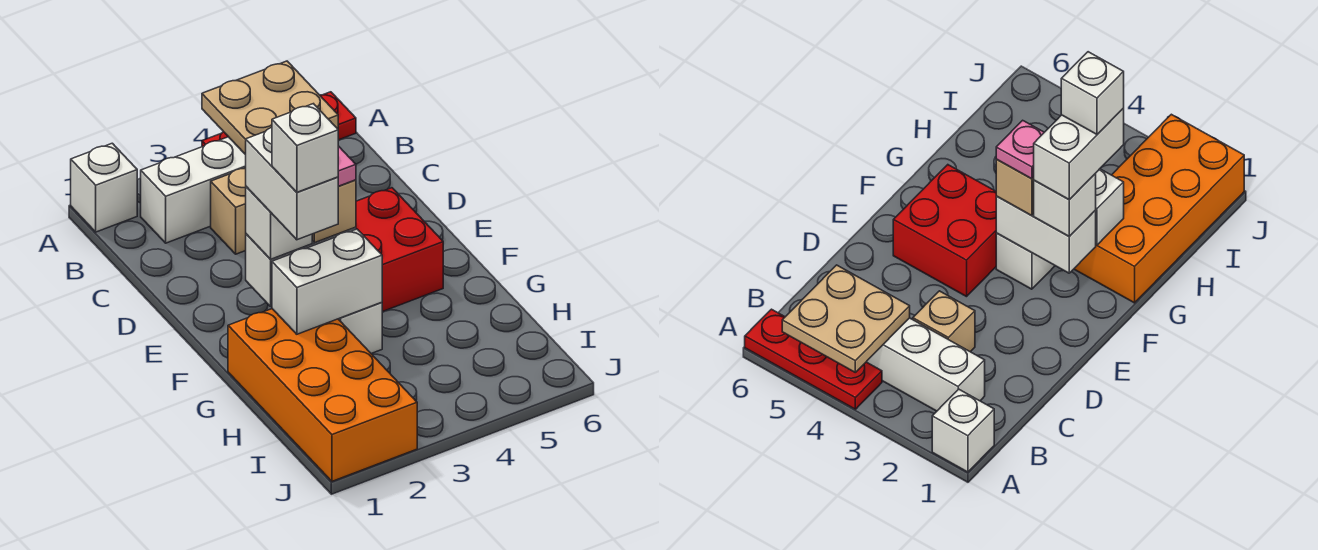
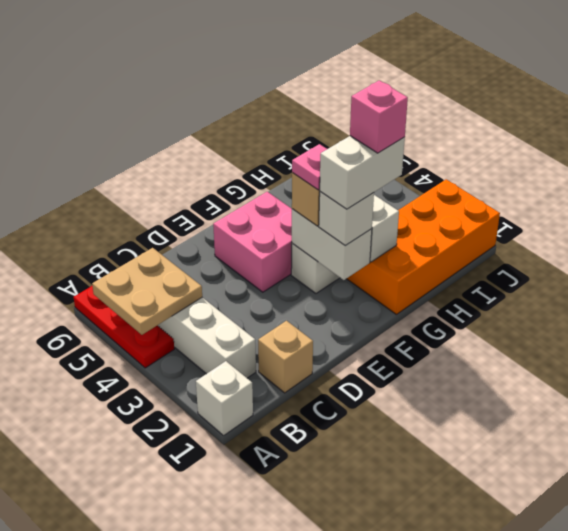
tan brick C3 level 1 -> tan brick C1 level 1
red brick E4:F5 level 1 -> pink brick E4:F5 level 1
white brick G2 level 5 -> pink brick G2 level 5

